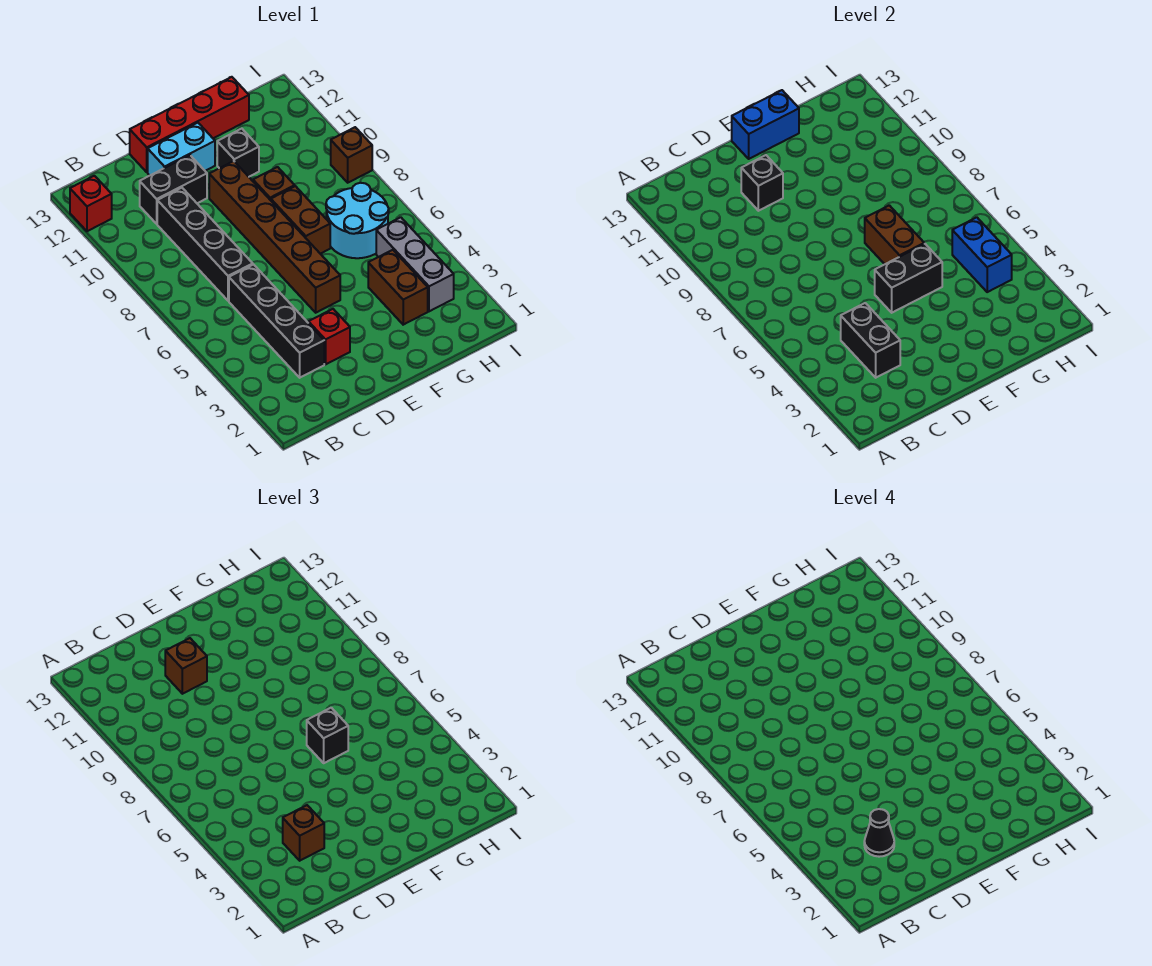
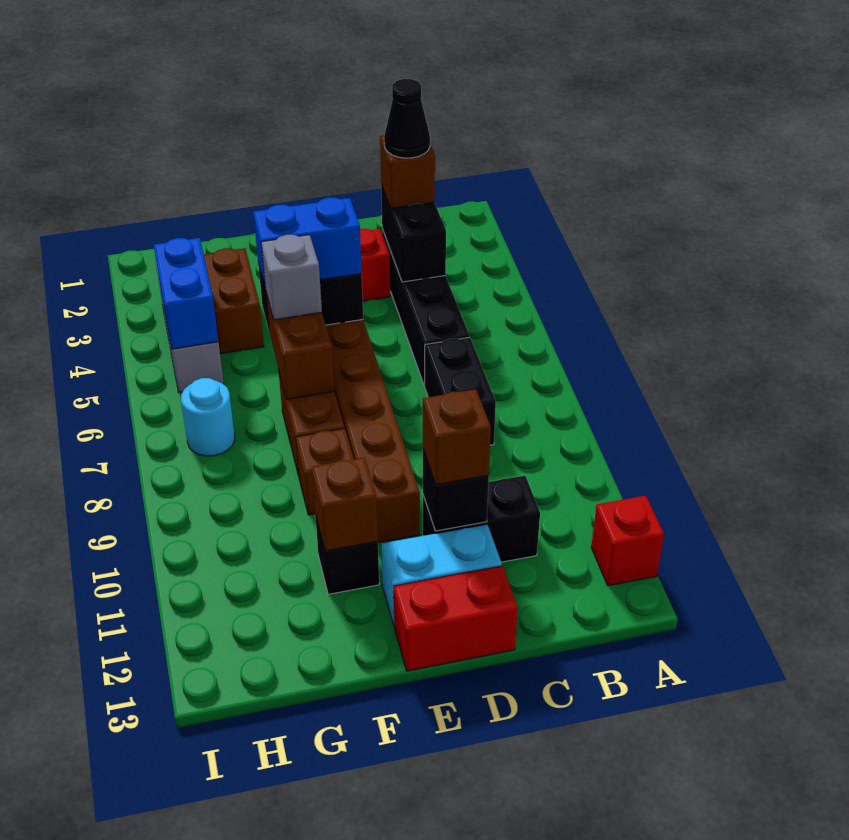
black brick C7:C10 level 1 -> black brick C7:C8 level 1
red brick D13:G13 level 1 -> red brick D13:E13 level 1
blue brick E13:F13 level 2 -> blue brick E5:F5 level 3
black brick F6 level 3 -> grey brick F6 level 3
cyan round brick G6:H7 level 1 -> cyan round brick H7 level 1
brown brick I9 level 1 -> brown brick F11 level 2

